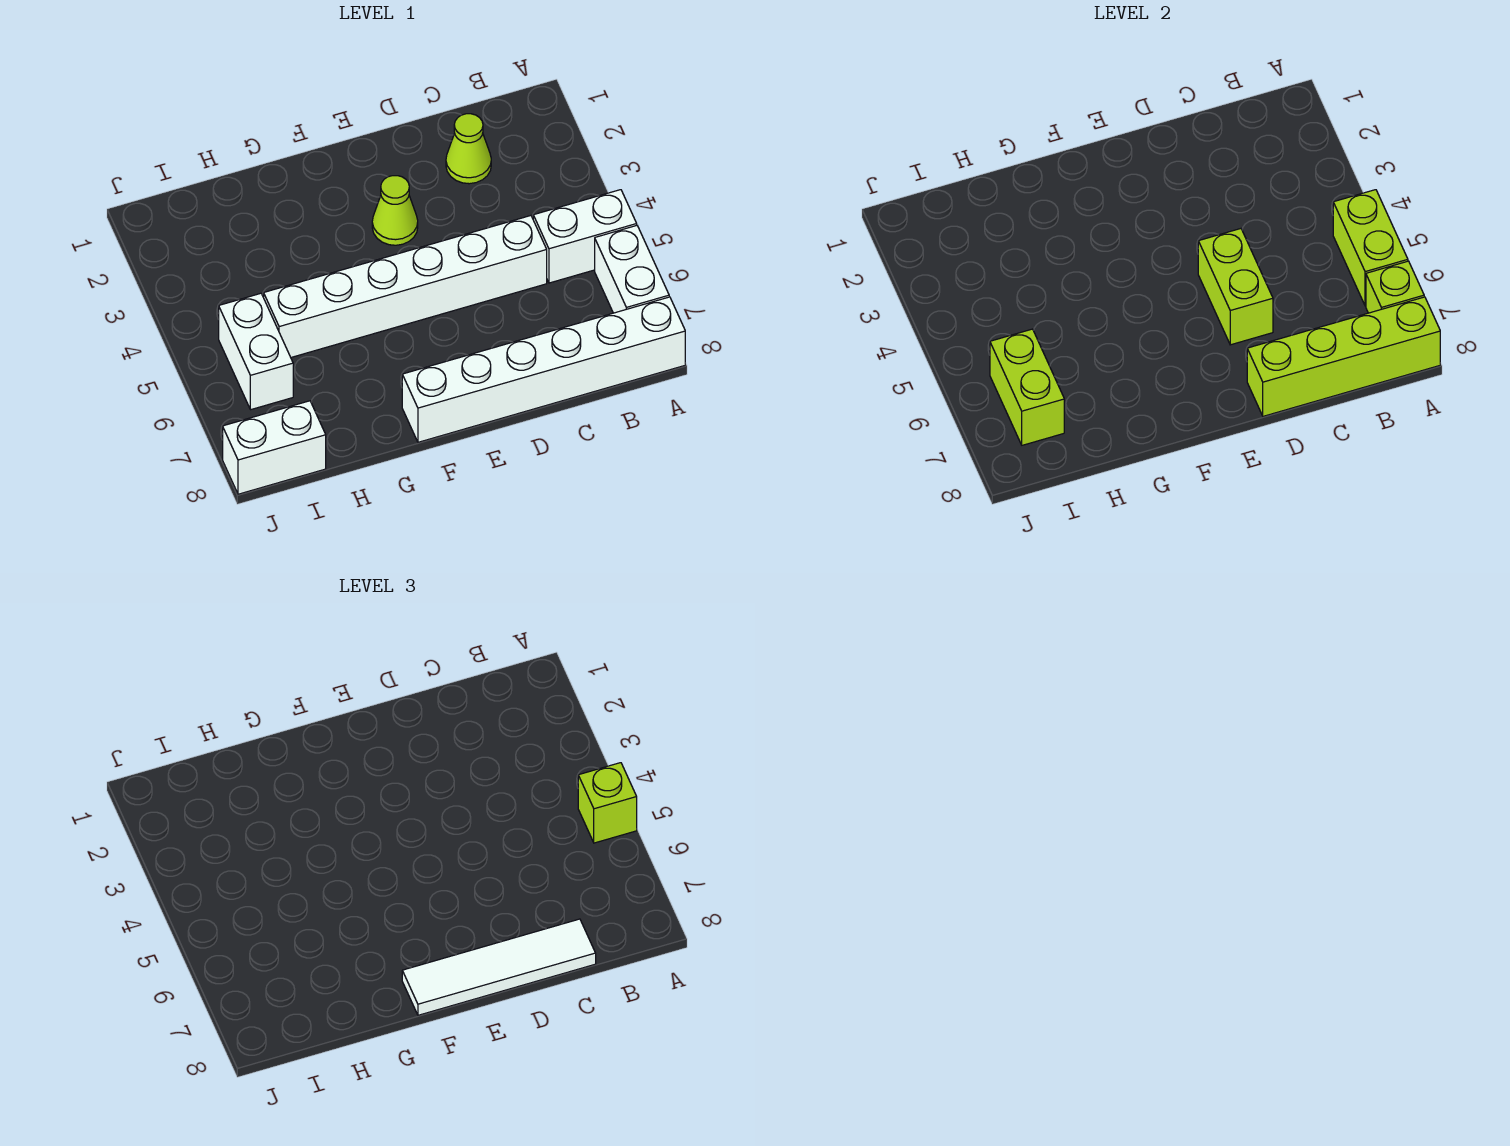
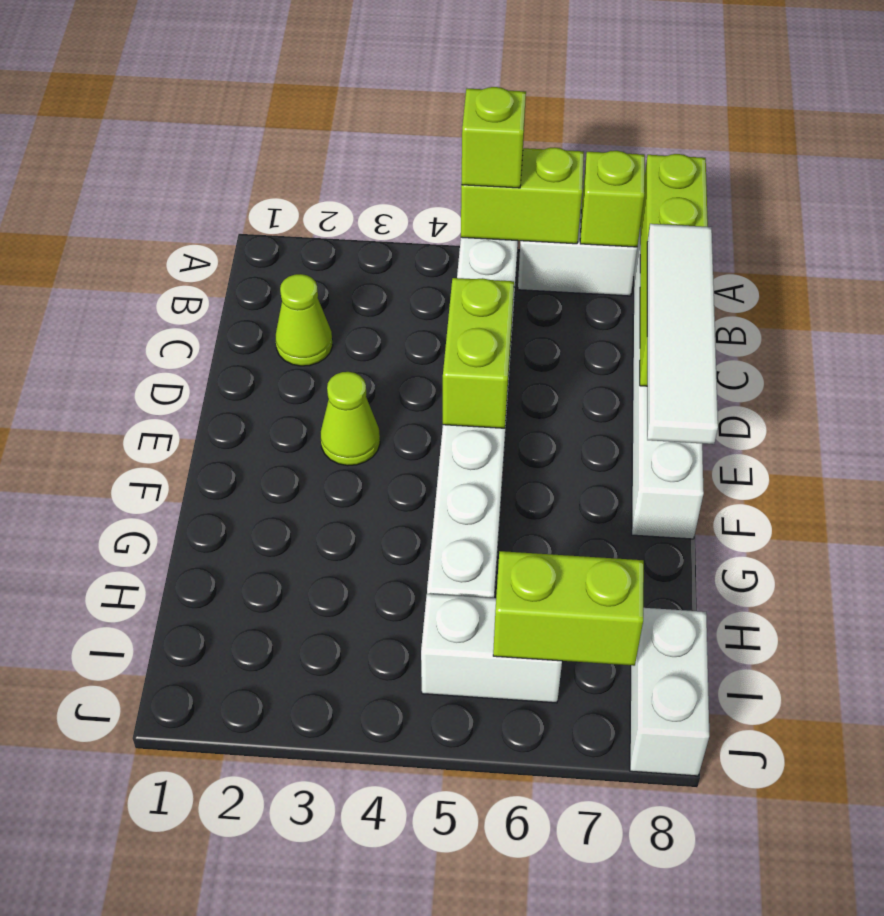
lime brick D5:D6 level 2 -> lime brick D5:E5 level 2

